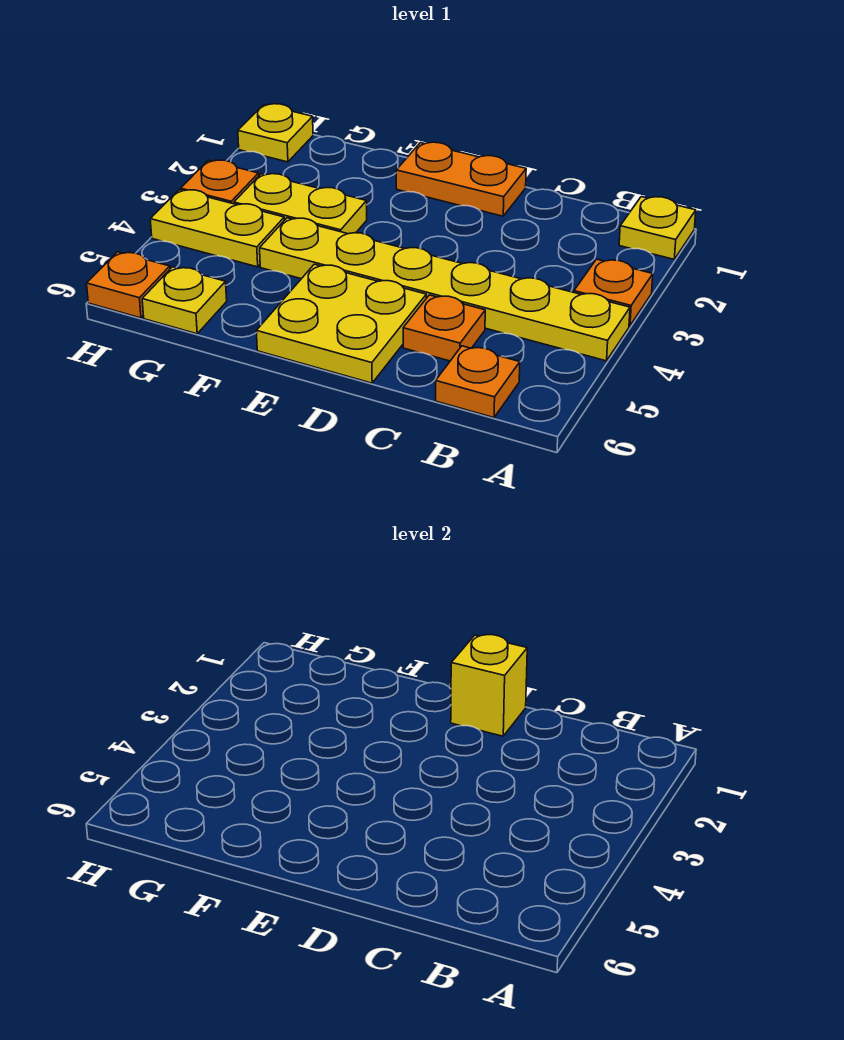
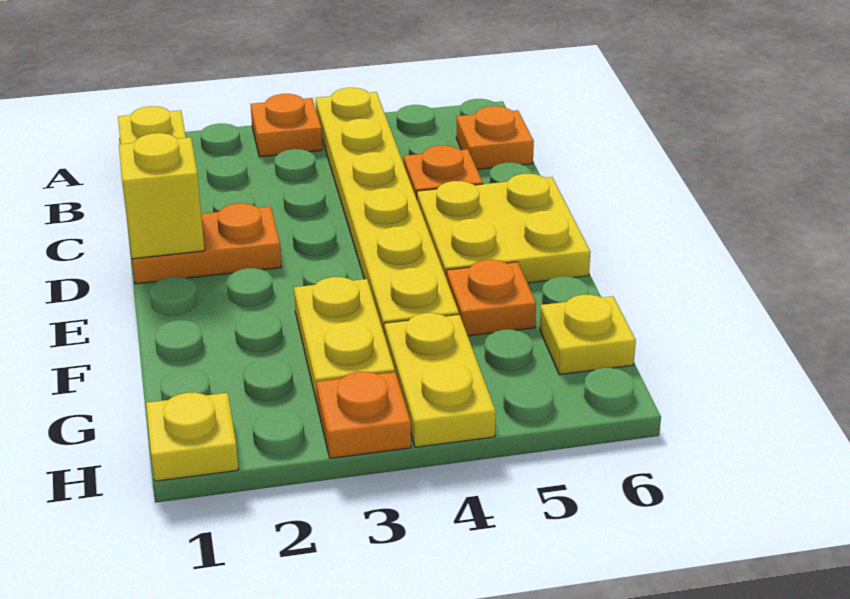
orange plate D1:E1 level 1 -> orange plate D1:D2 level 1
orange plate H6 level 1 -> orange plate F5 level 1

